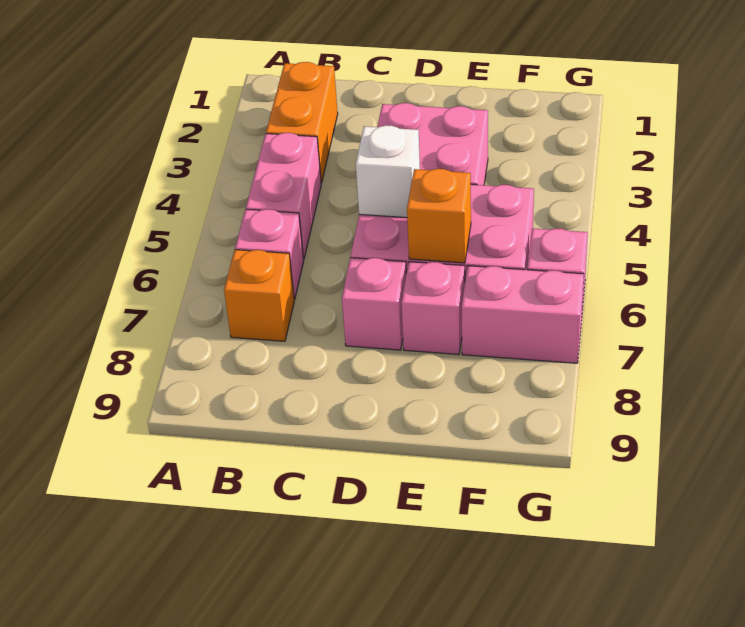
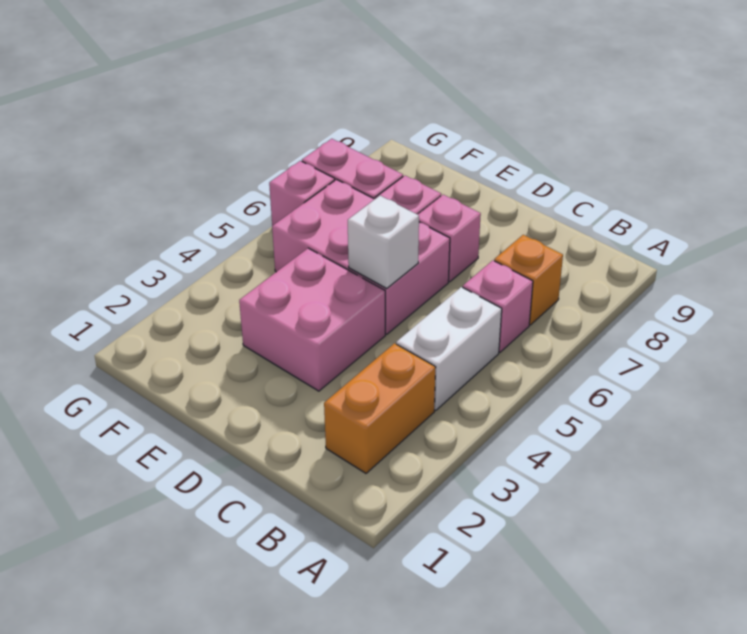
pink brick B4:B5 level 1 -> white brick B4:B5 level 1
orange brick E6 level 2 -> none

